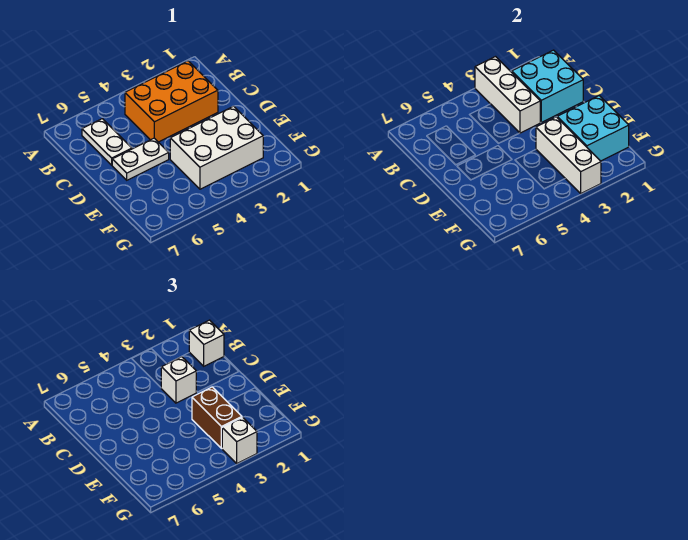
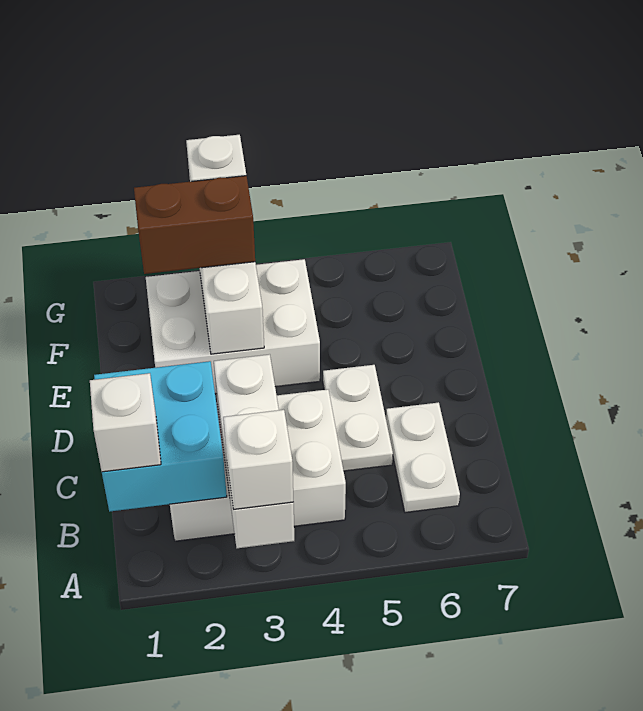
orange brick B2:C4 level 1 -> white brick B2:C4 level 1
white brick C3 level 3 -> white brick A3 level 3
white plate D5:D6 level 1 -> white plate C5:D5 level 1
cyan brick E1:F2 level 2 -> none
brown brick E3:F3 level 3 -> brown brick F2:F3 level 3

